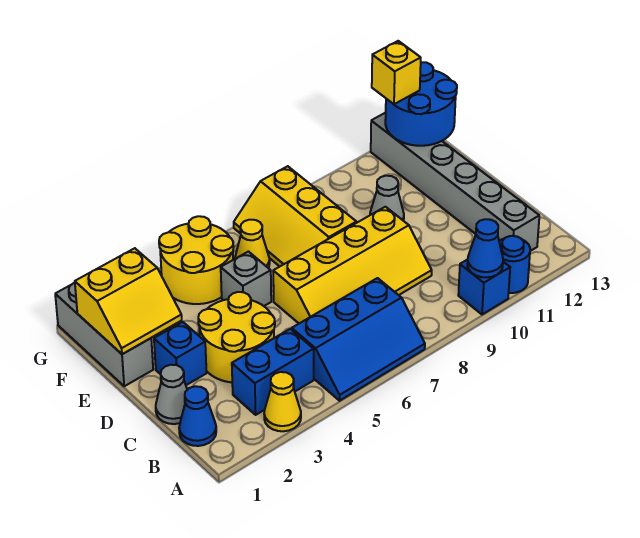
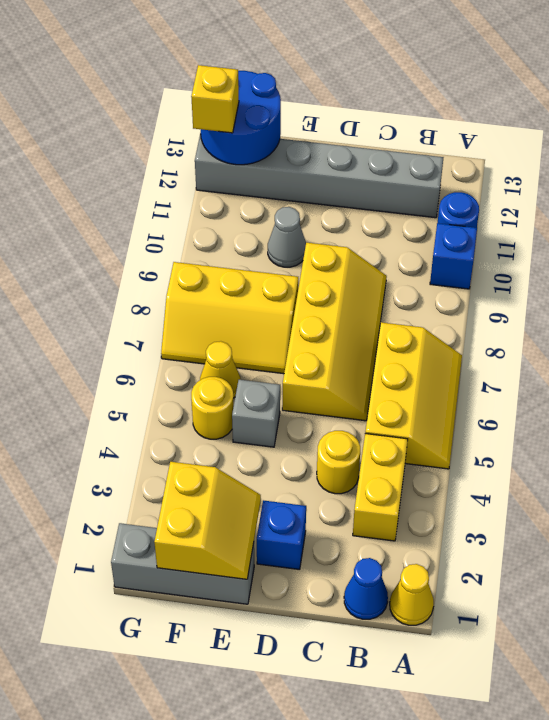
yellow cone A3 level 1 -> yellow cone A1 level 1
blue slope A5:B7 level 1 top B -> yellow slope A5:B7 level 1 top B
blue cone A10 level 2 -> none
blue brick B3:B4 level 1 -> yellow brick B3:B4 level 1
grey cone C1 level 1 -> none
yellow round brick C3:D4 level 1 -> yellow round brick C4 level 1
yellow round brick F4:G5 level 1 -> yellow round brick F5 level 1

